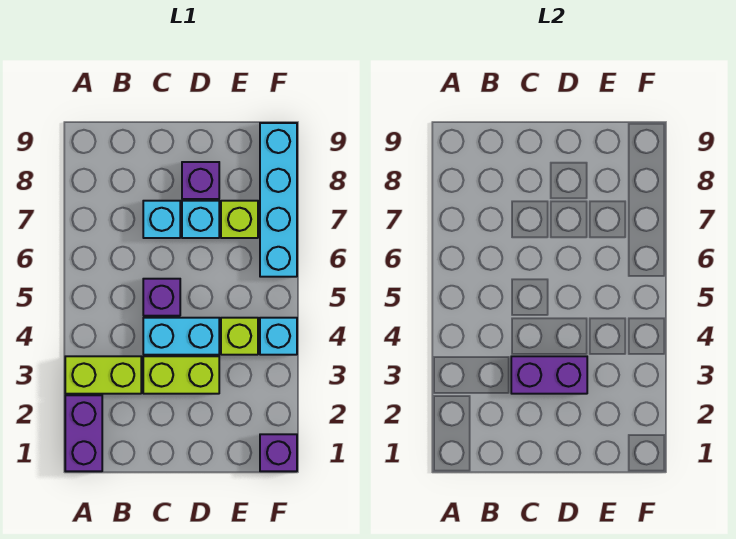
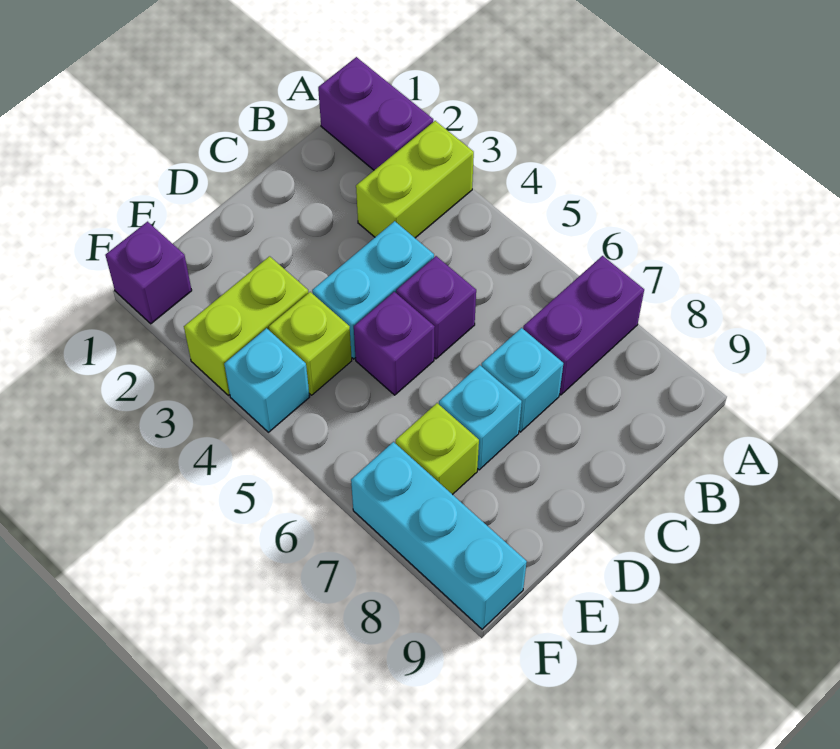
lime brick C3:D3 level 1 -> lime brick E3:F3 level 1
purple brick C3:D3 level 2 -> purple brick A7:B7 level 1
purple brick D8 level 1 -> purple brick D5 level 1
cyan brick F6:F9 level 1 -> cyan brick F7:F9 level 1

